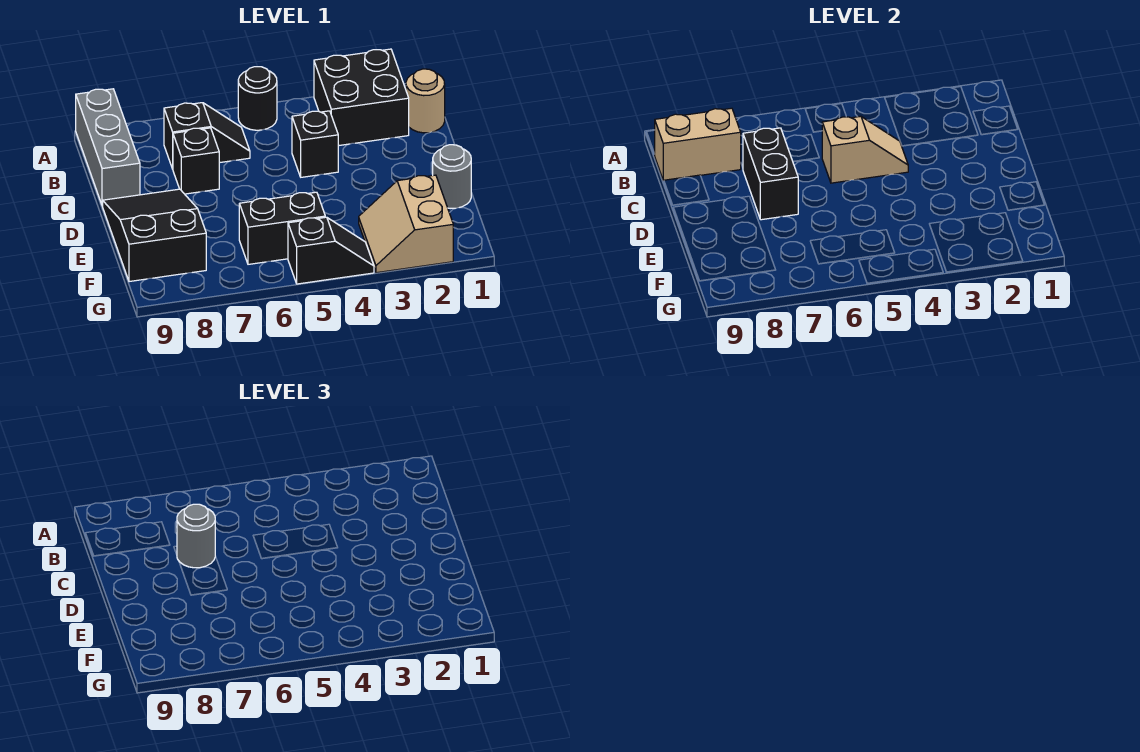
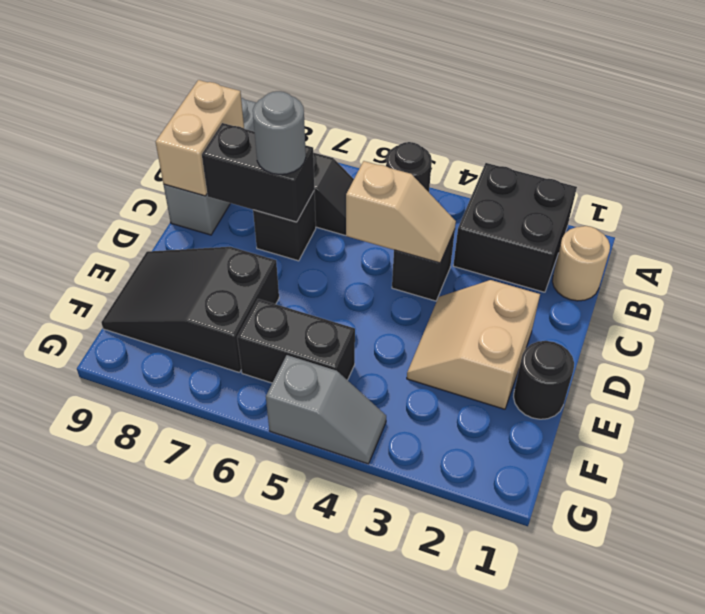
tan brick B8:B9 level 2 -> tan brick B9:C9 level 2
black brick C7:D7 level 2 -> black brick C7:C8 level 2
black slope D8:F9 level 1 top F -> black slope E7:F9 level 1 top 7
grey round brick E1 level 1 -> black round brick E1 level 1
tan slope F2:G3 level 1 top 2 -> tan slope D2:E3 level 1 top 2
black slope G4:G5 level 1 top 5 -> grey slope G4:G5 level 1 top 5

